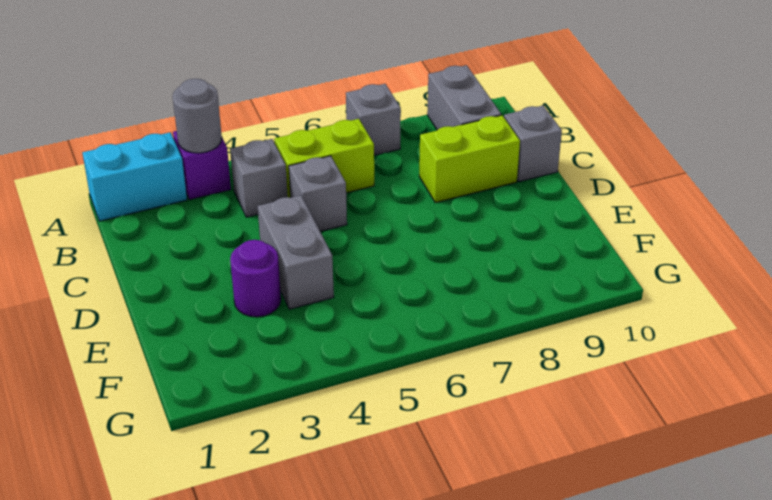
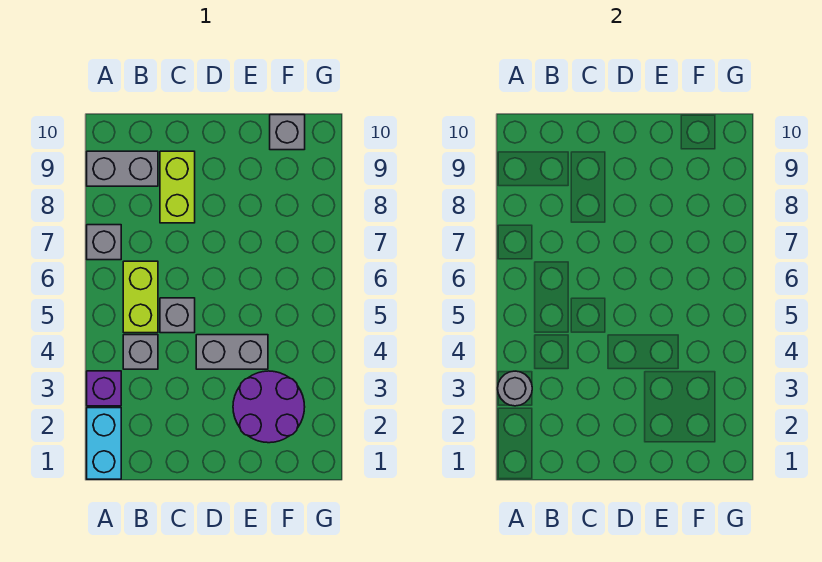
grey brick C10 level 1 -> grey brick F10 level 1
purple round brick E3 level 1 -> purple round brick E2:F3 level 1

